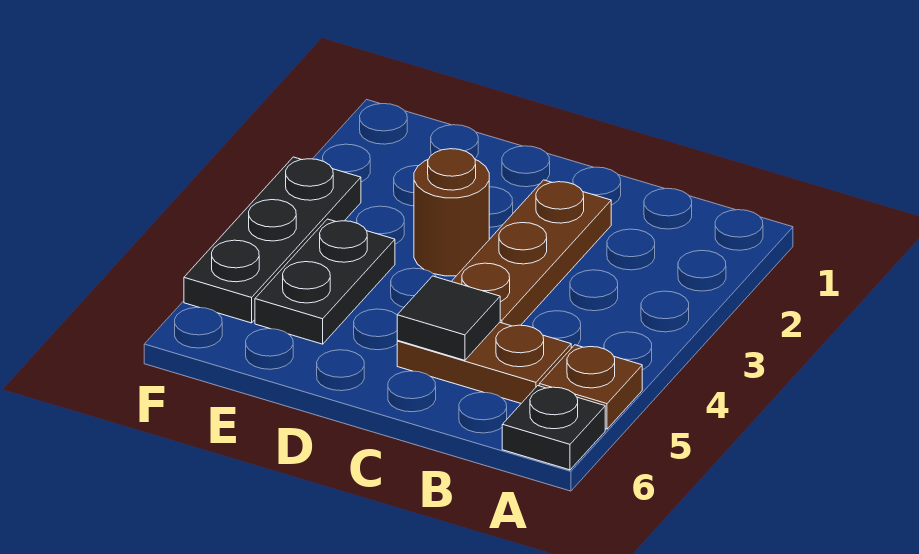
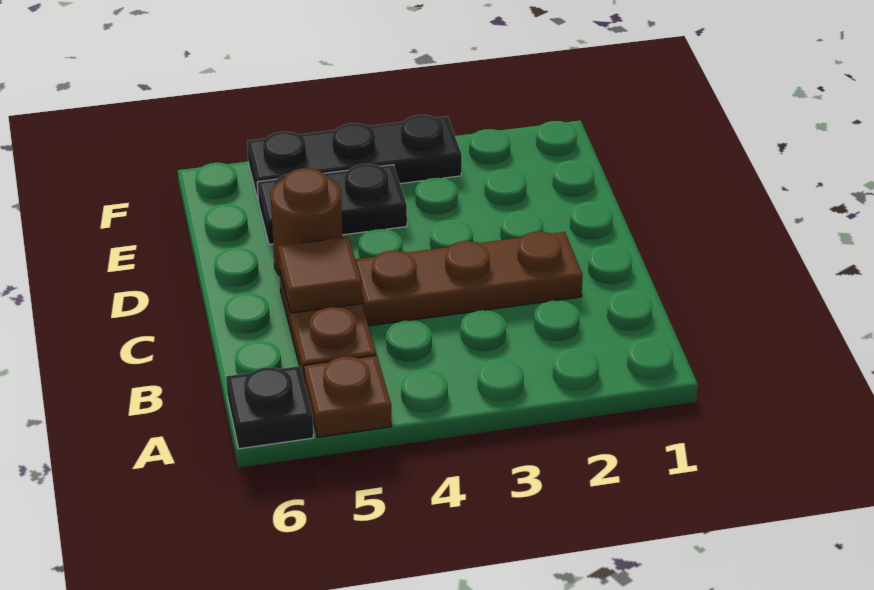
black tile C5 level 2 -> brown tile C5 level 2
brown round brick D3 level 1 -> brown round brick D5 level 1

